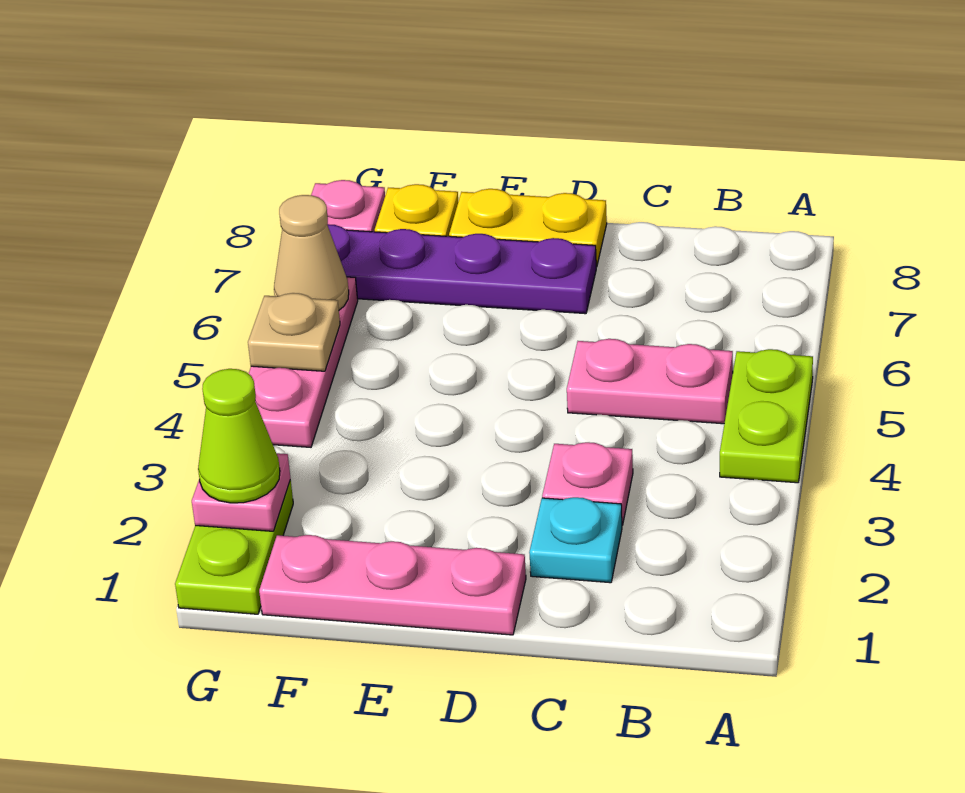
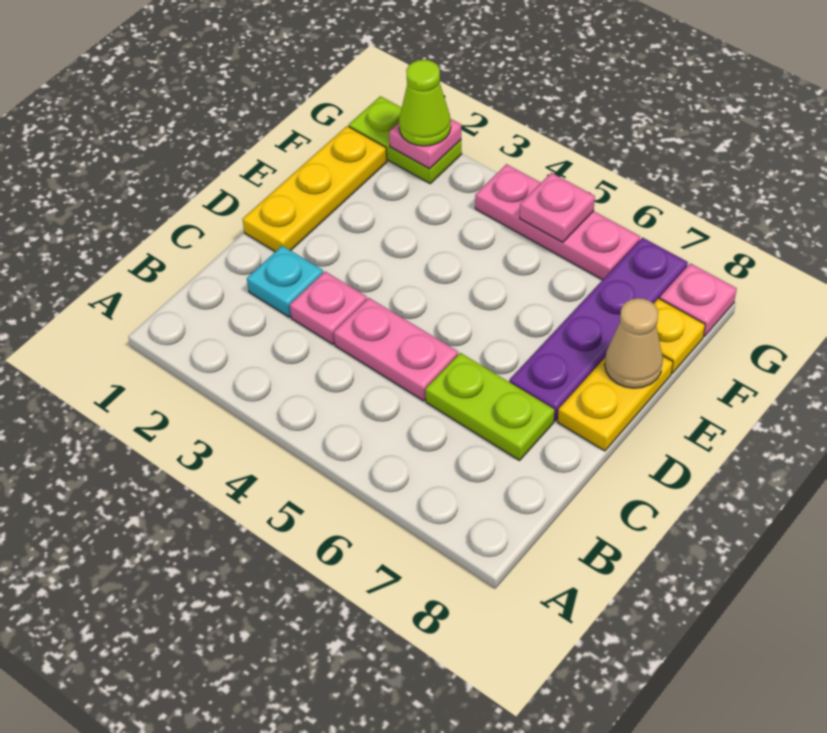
lime plate A4:A5 level 1 -> lime plate C6:C7 level 1
pink plate B5:C5 level 1 -> pink plate C4:C5 level 1
pink plate D1:F1 level 1 -> yellow plate D1:F1 level 1
tan plate G5 level 2 -> pink plate G5 level 2
tan cone G6 level 2 -> tan cone E8 level 2

